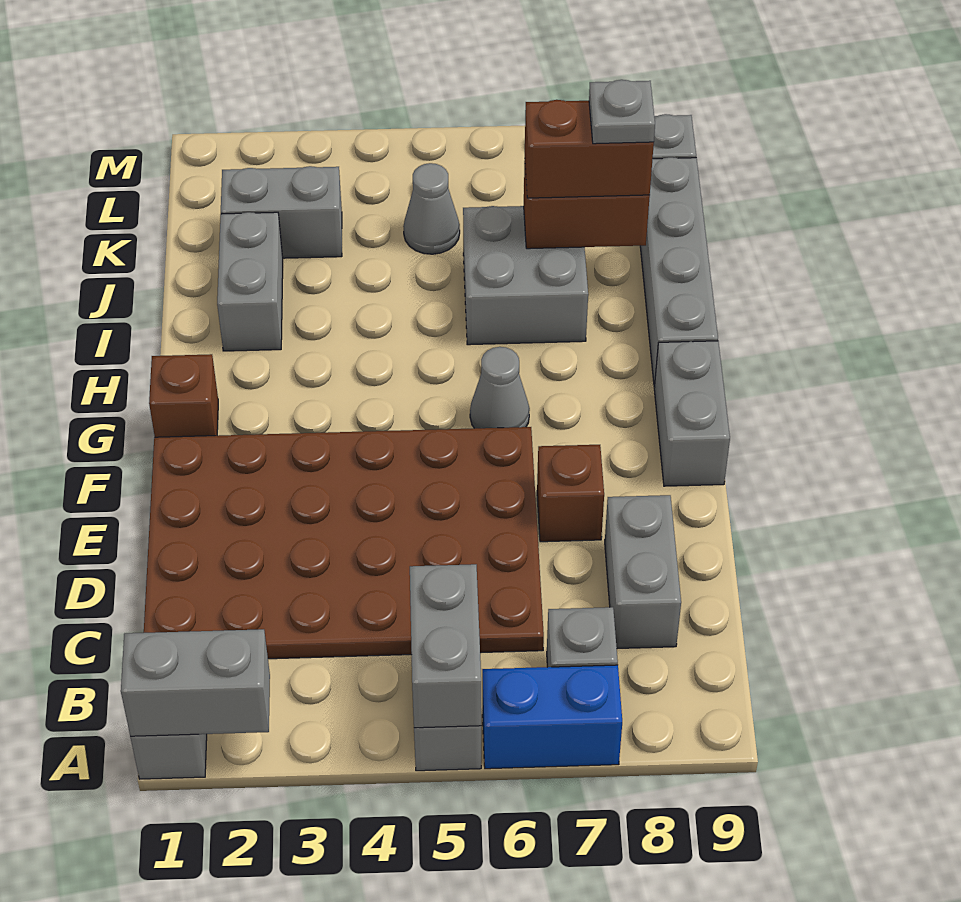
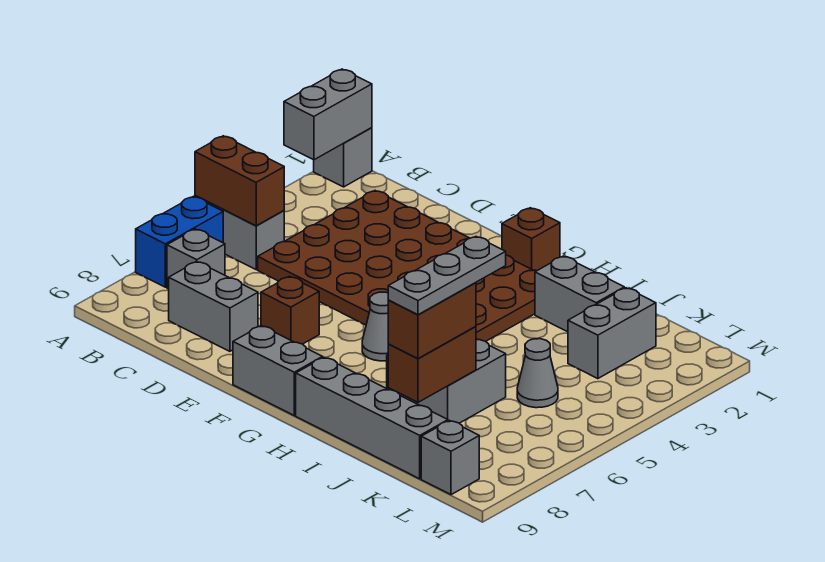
grey brick A5:B5 level 2 -> brown brick A5:B5 level 2
brown plate C1:F6 level 1 -> brown plate C2:H5 level 1
grey plate J8 level 4 -> grey plate J6:J8 level 4

